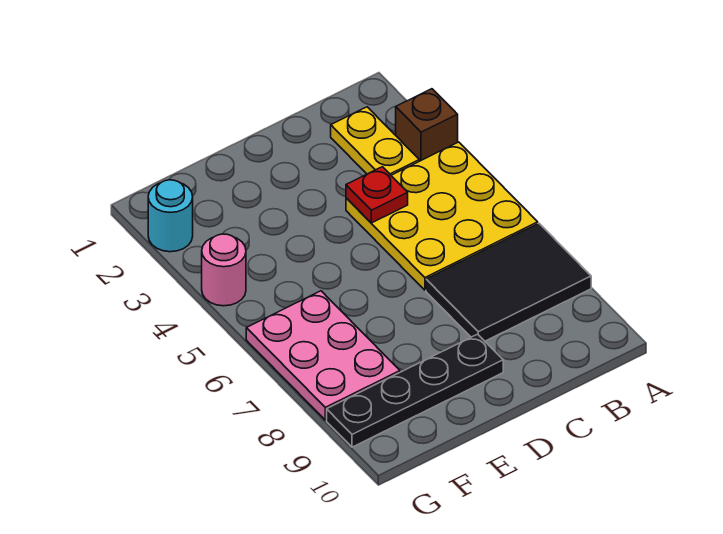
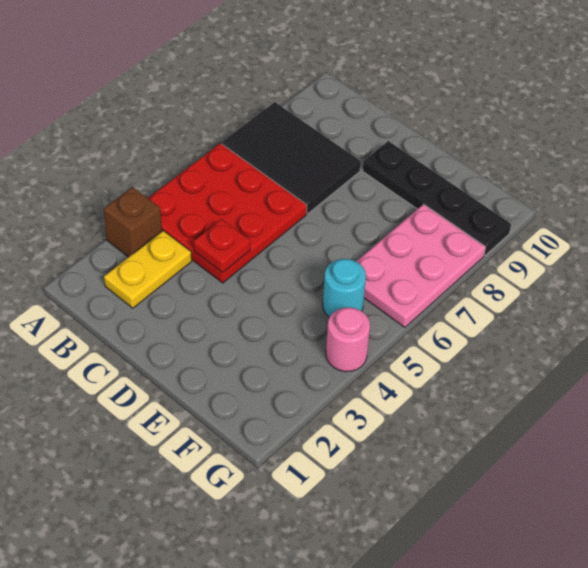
yellow plate A4:C6 level 1 -> red plate A4:C6 level 1
cyan round brick G2 level 1 -> cyan round brick F5 level 1

